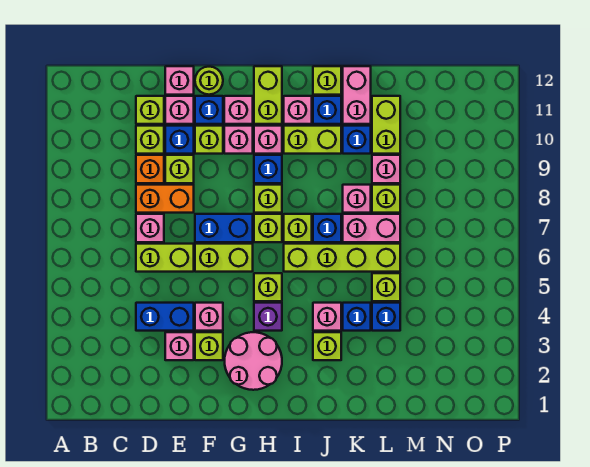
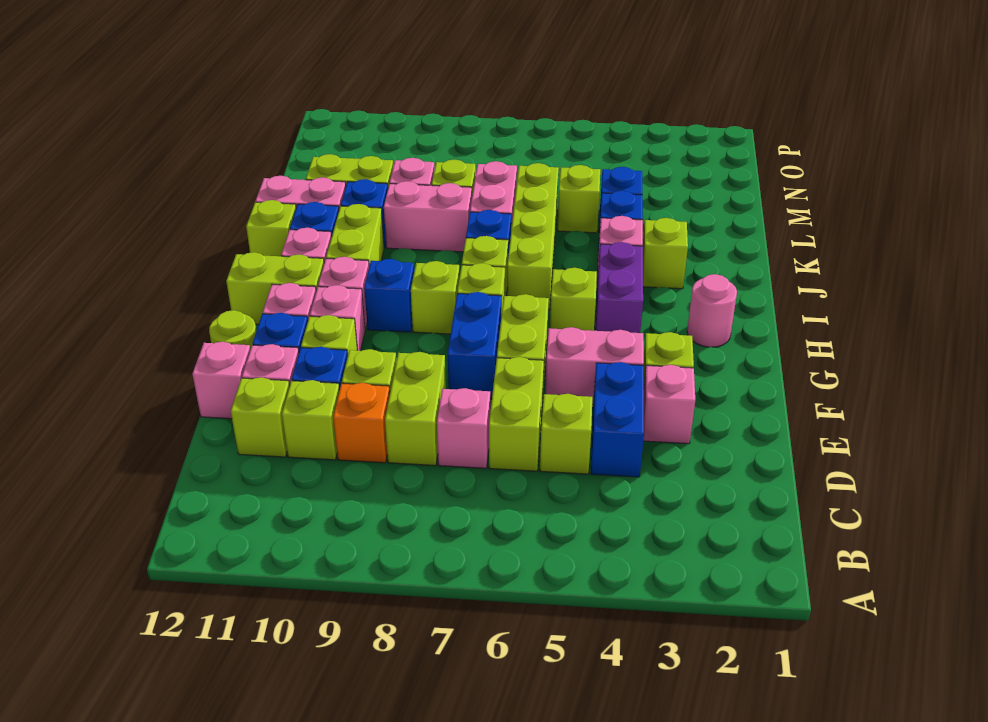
none -> lime brick D5 level 1
orange brick D8:E8 level 1 -> lime brick D8:E8 level 1
pink brick F4 level 1 -> pink brick F4:F5 level 1
pink round brick G2:H3 level 1 -> pink round brick H2 level 1
purple brick H4 level 1 -> purple brick H4:I4 level 1
pink brick K8 level 1 -> pink brick K8:K9 level 1

